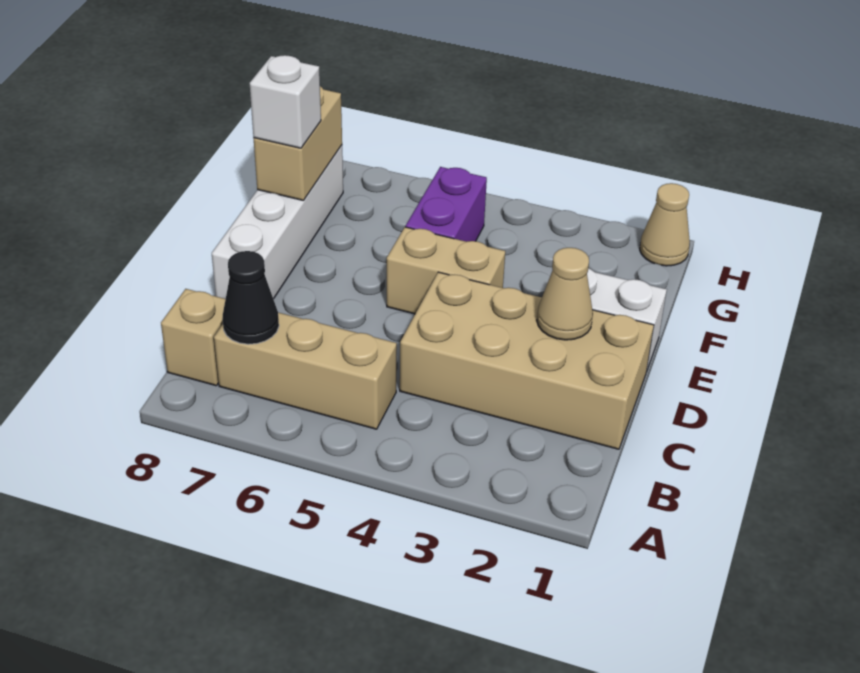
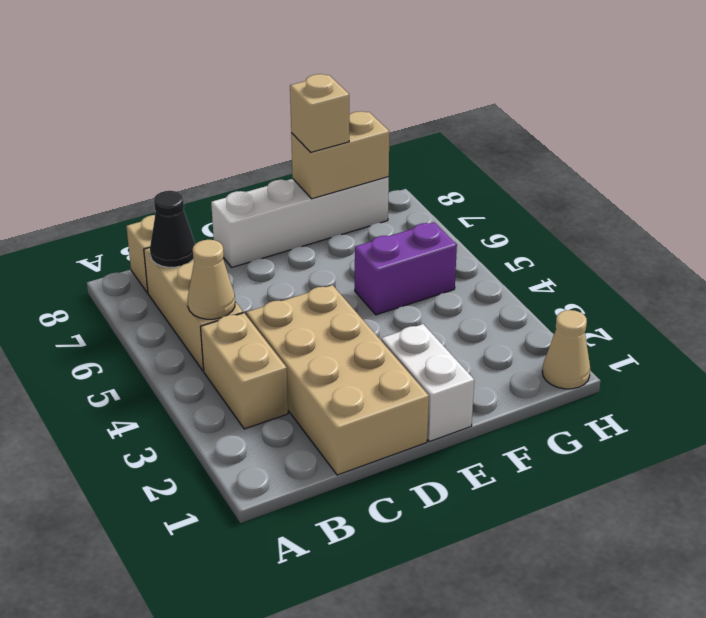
tan cone D2 level 2 -> tan cone B5 level 2
tan brick E4:E5 level 1 -> tan brick B3:B4 level 1
white brick F8 level 3 -> tan brick F8 level 3

